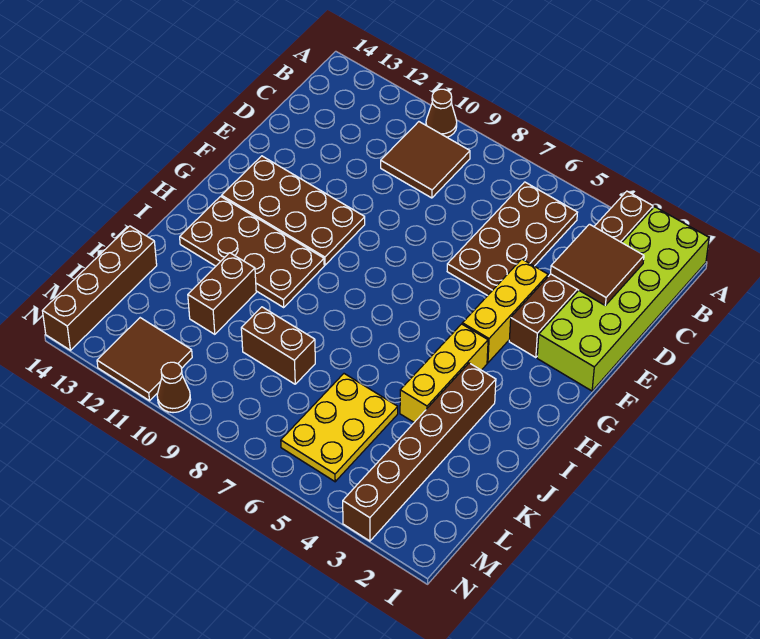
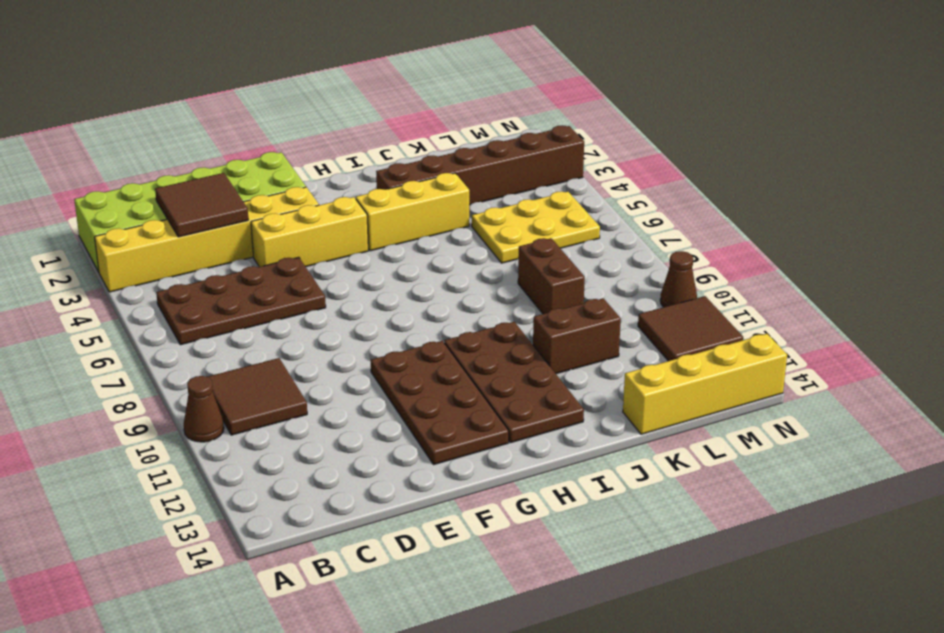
brown brick A3:F3 level 1 -> yellow brick A3:F3 level 1
brown brick K14:N14 level 1 -> yellow brick K14:N14 level 1

